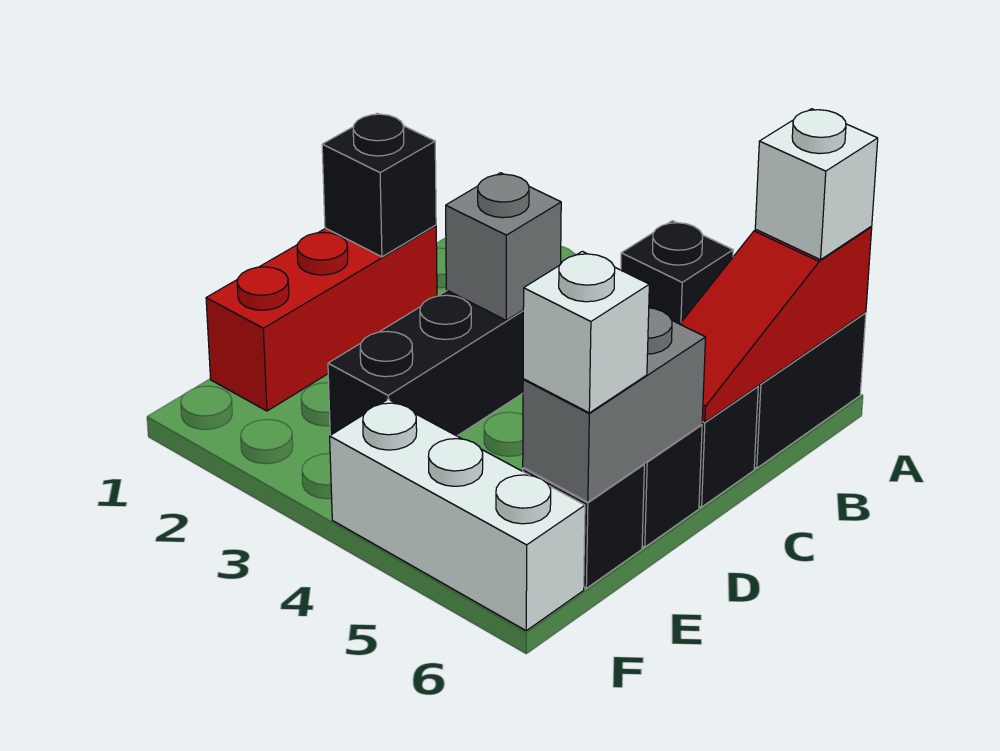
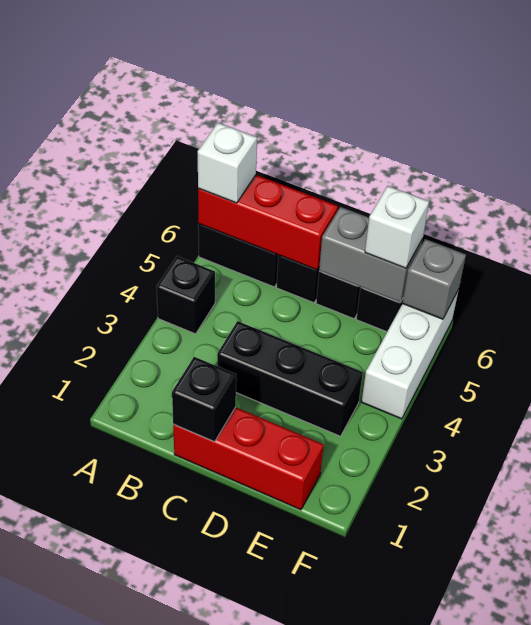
red slope A6:C6 level 2 top A -> red brick A6:C6 level 2
grey brick C3 level 2 -> grey brick F6 level 2

